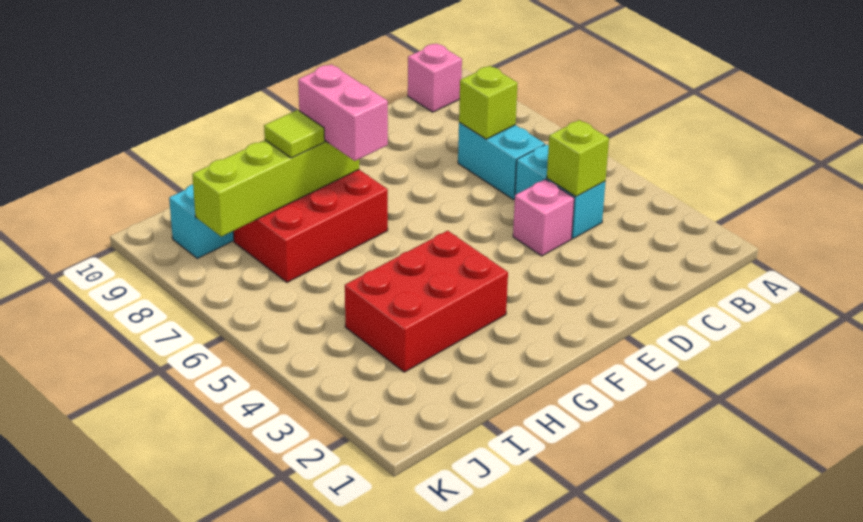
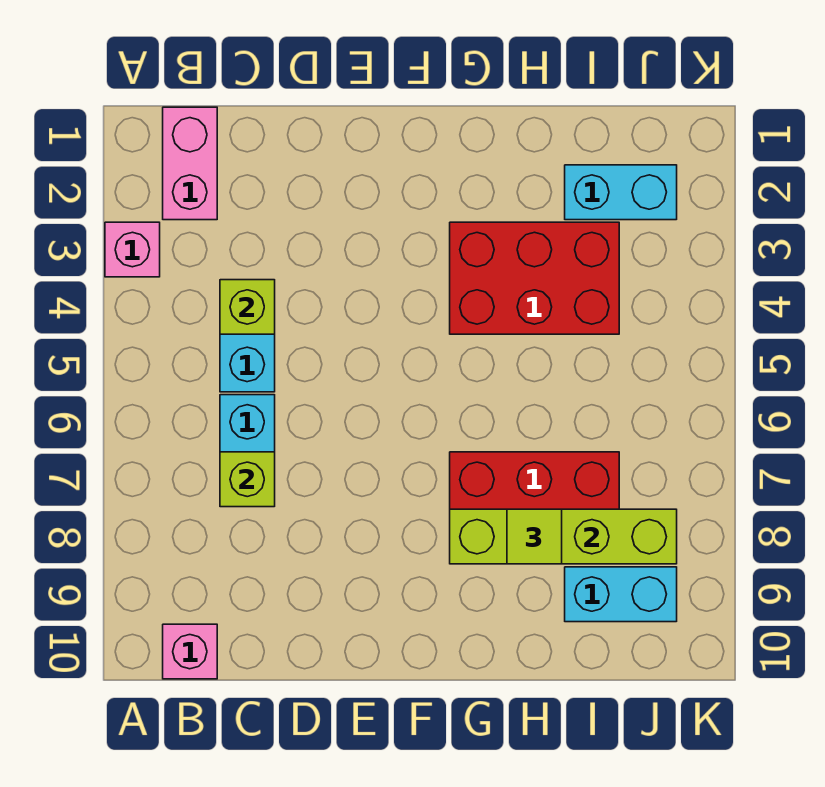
pink brick D4 level 1 -> pink brick A3 level 1
pink brick G7:G8 level 3 -> pink brick B1:B2 level 1
none -> cyan brick I2:J2 level 1

